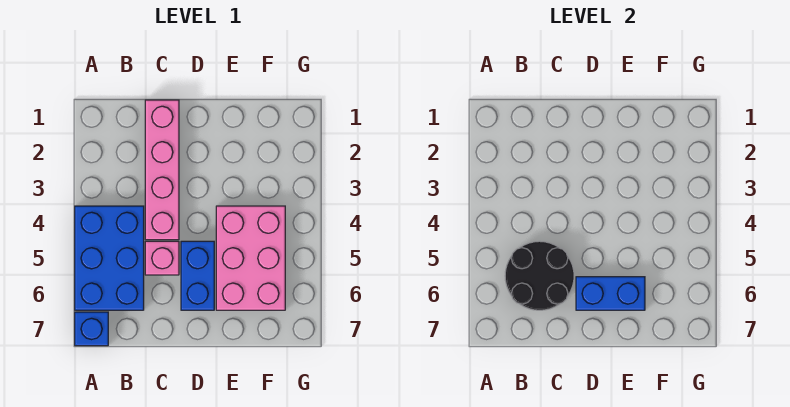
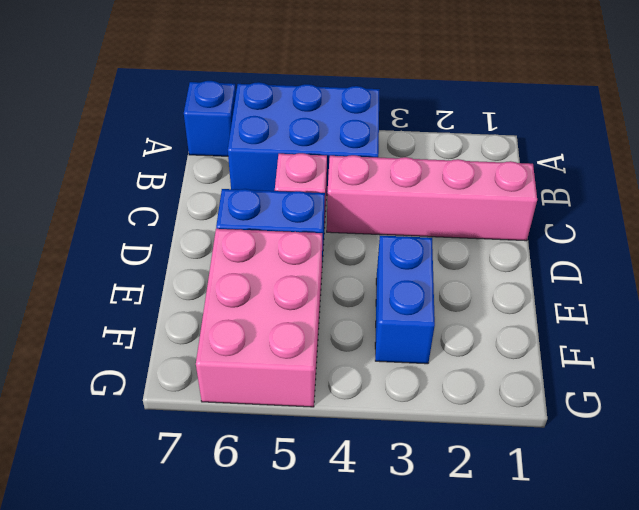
black round brick B5:C6 level 2 -> none
blue brick D6:E6 level 2 -> blue brick E3:F3 level 1
pink brick E4:F6 level 1 -> pink brick E5:G6 level 1

